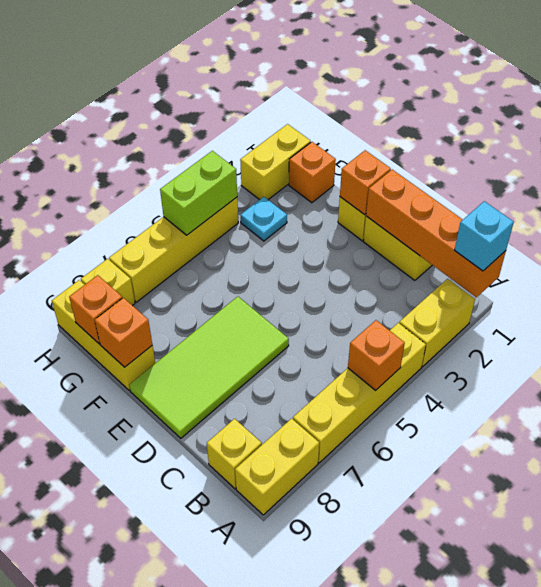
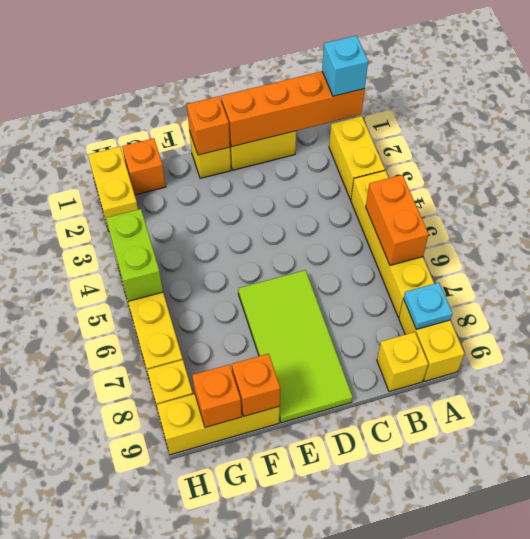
orange brick A5 level 2 -> orange brick A5:A6 level 2
cyan plate G3 level 1 -> cyan plate A8 level 2

